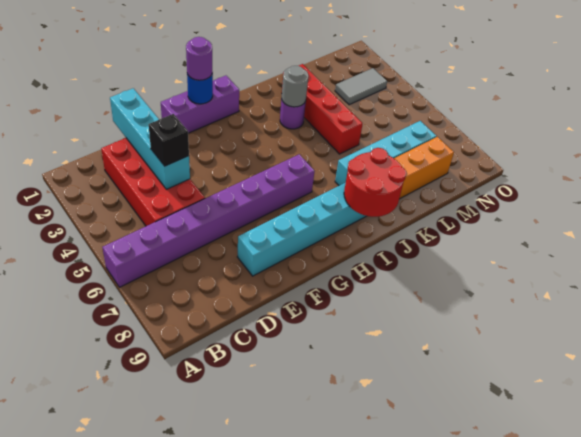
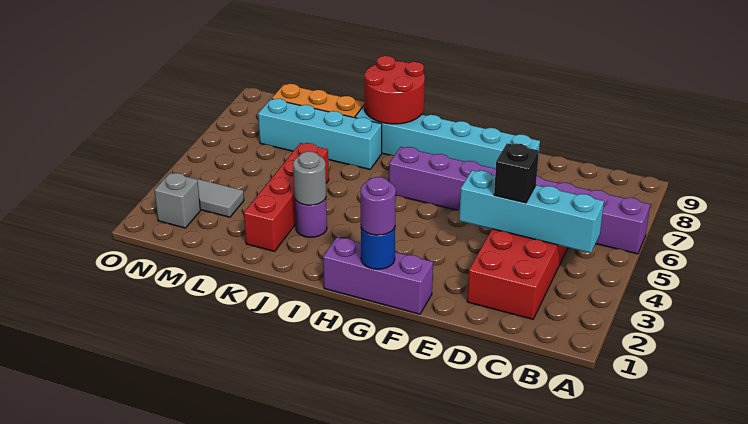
cyan brick D1:D4 level 2 -> cyan brick B4:E4 level 2
none -> grey brick N2 level 1

